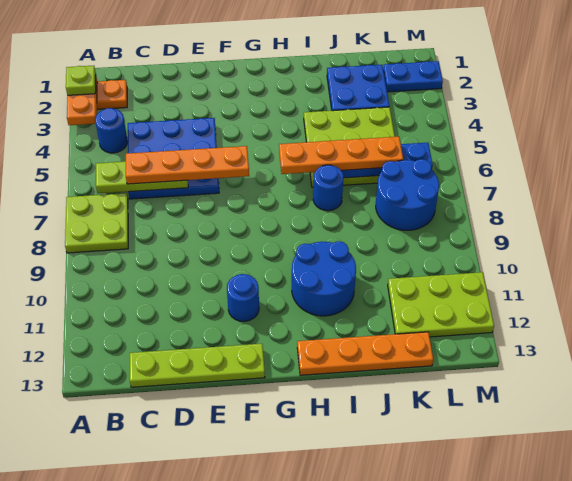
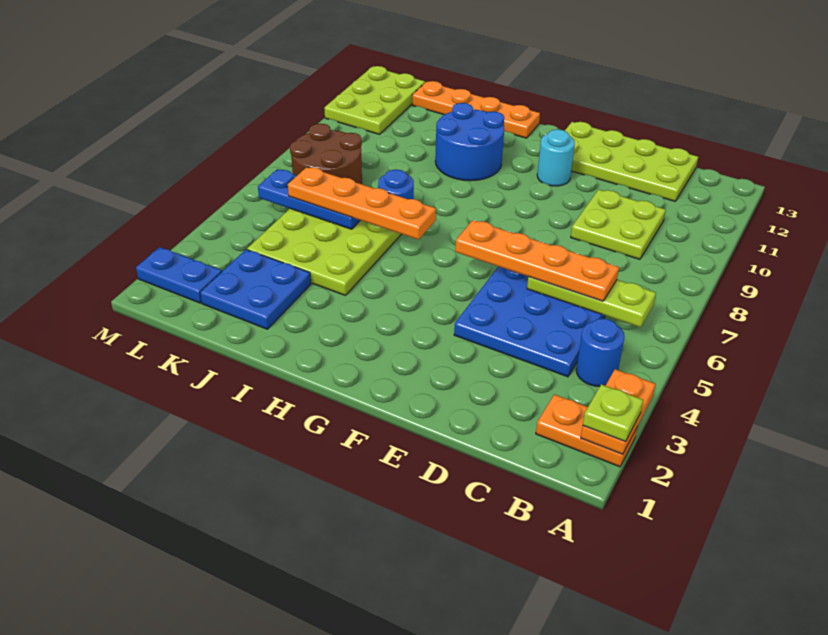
lime plate A7:B8 level 1 -> lime plate C9:D10 level 1
lime plate C13:F13 level 1 -> lime plate C12:F13 level 1
blue round brick F11 level 1 -> cyan round brick F11 level 1
blue round brick K7:L8 level 1 -> brown round brick K7:L8 level 1
lime plate K11:M12 level 1 -> lime plate L11:M13 level 1

